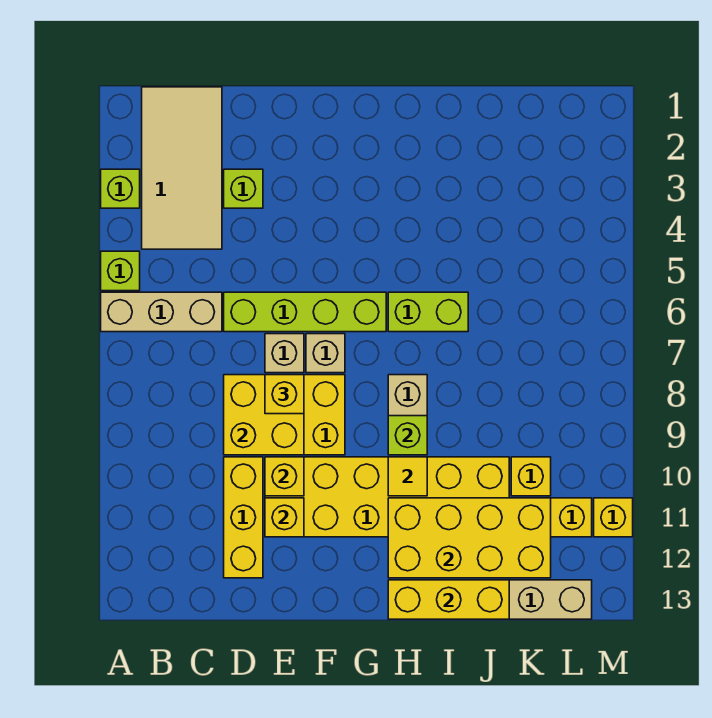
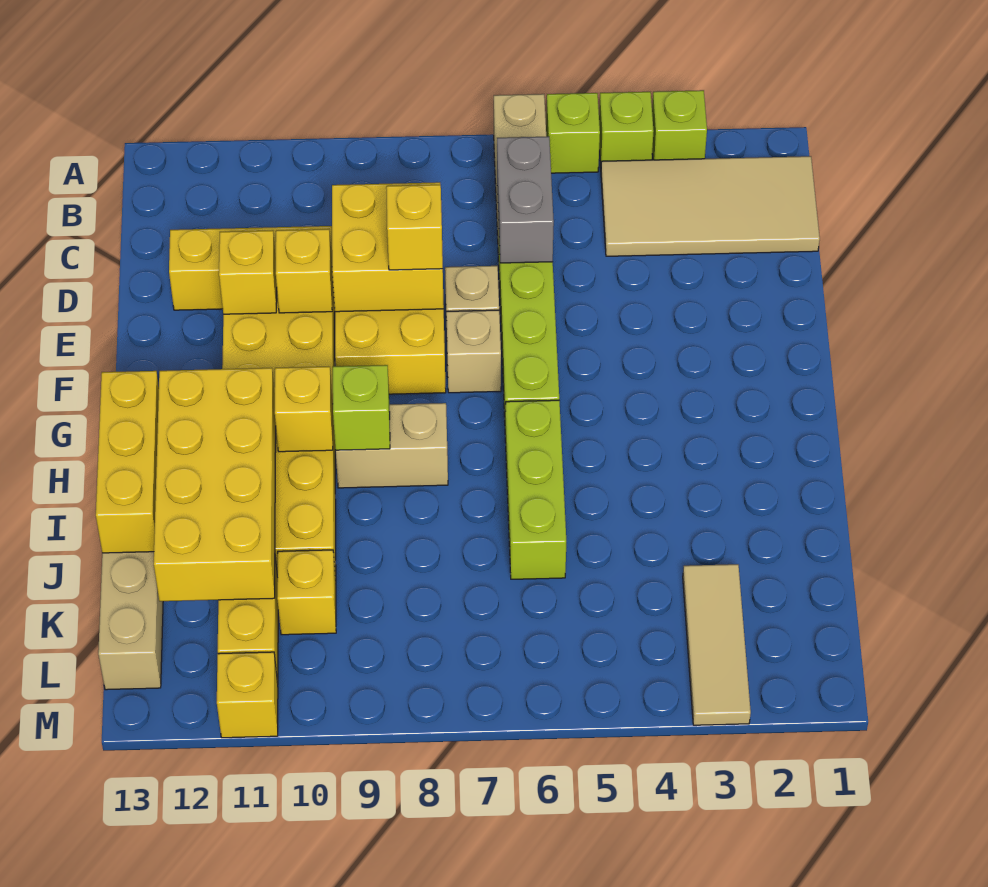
none -> grey brick C6:D6 level 2
lime brick D3 level 1 -> lime brick A4 level 1
lime brick H6:I6 level 1 -> lime brick H6:J6 level 1
yellow tile H10 level 2 -> yellow brick H10 level 2
none -> tan tile K3:M3 level 1

